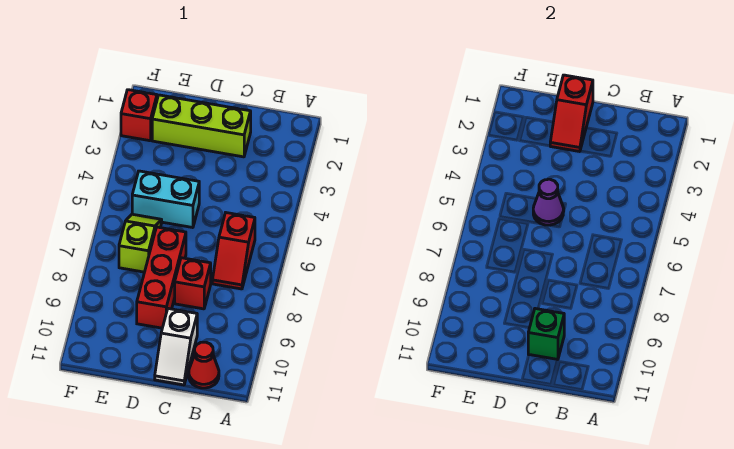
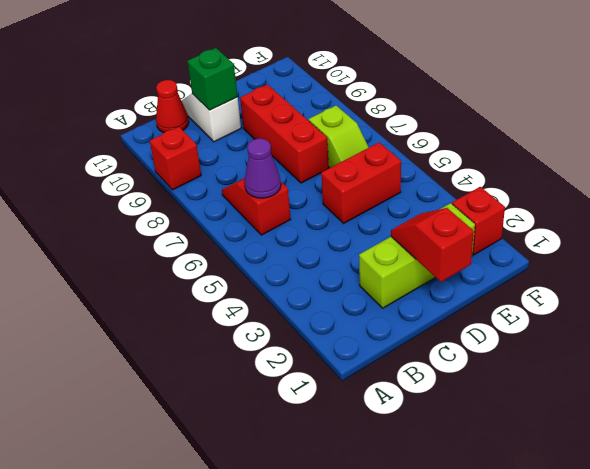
red brick C8 level 1 -> red brick A9 level 1
cyan brick D5:E5 level 1 -> red brick D5:E5 level 1
purple cone D5 level 2 -> purple cone B6 level 2

